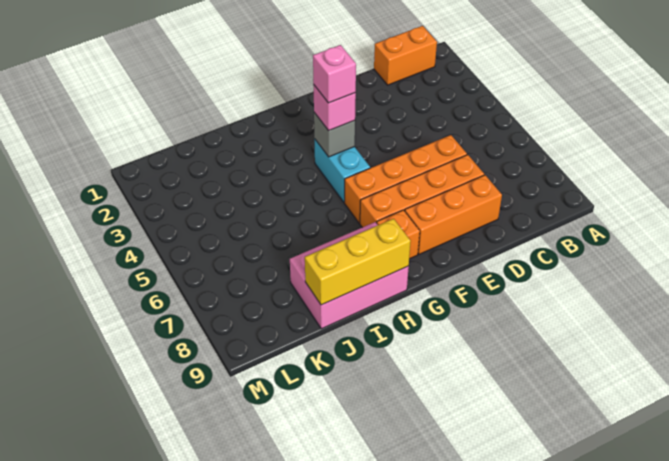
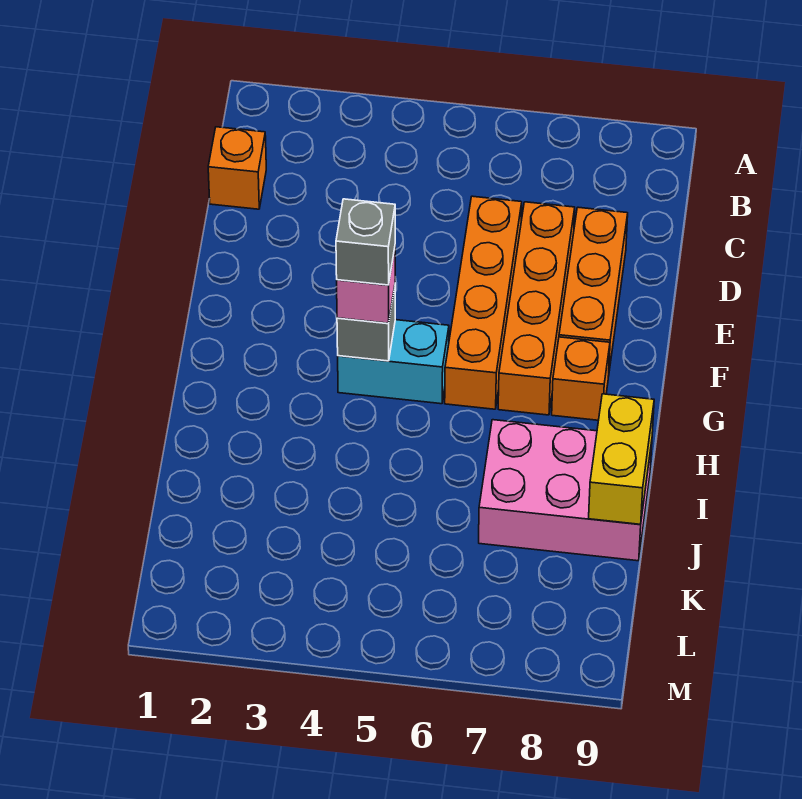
orange brick B1:C1 level 1 -> orange brick C1 level 1
pink brick G4 level 4 -> grey brick G4 level 4
pink brick H8:J9 level 1 -> pink brick I7:J9 level 1
yellow brick H9:J9 level 2 -> yellow brick I9:J9 level 2

